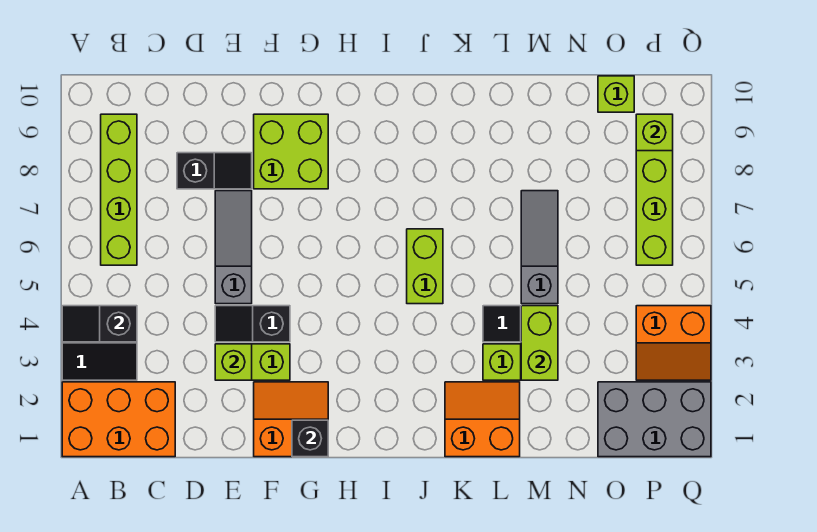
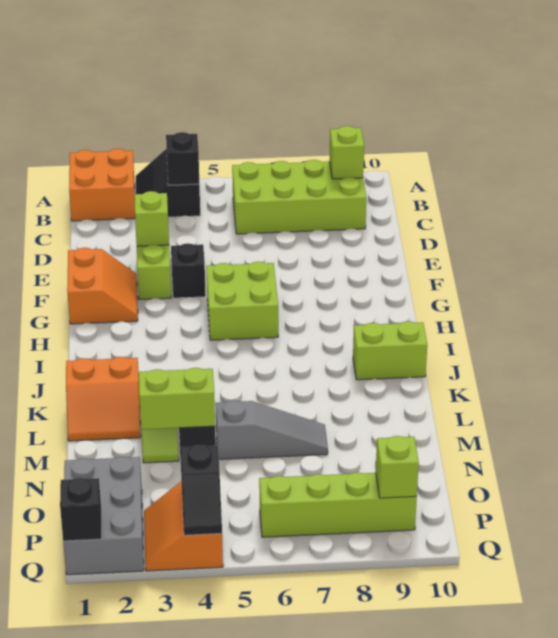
orange brick A1:C2 level 1 -> orange brick A1:B2 level 1
lime brick B6:B9 level 1 -> lime brick B6:C9 level 1
black slope D8:E8 level 1 top D -> black slope P4:Q4 level 2 top P
grey slope E5:E7 level 1 top 5 -> none
lime brick F8:G9 level 1 -> lime brick G5:H6 level 1
black brick G1 level 2 -> black brick Q1 level 2
lime brick J5:J6 level 1 -> lime brick J9:J10 level 1
orange slope K1:L2 level 1 top 1 -> orange slope K1:L2 level 1 top K
lime brick O10 level 1 -> lime brick B9 level 2

